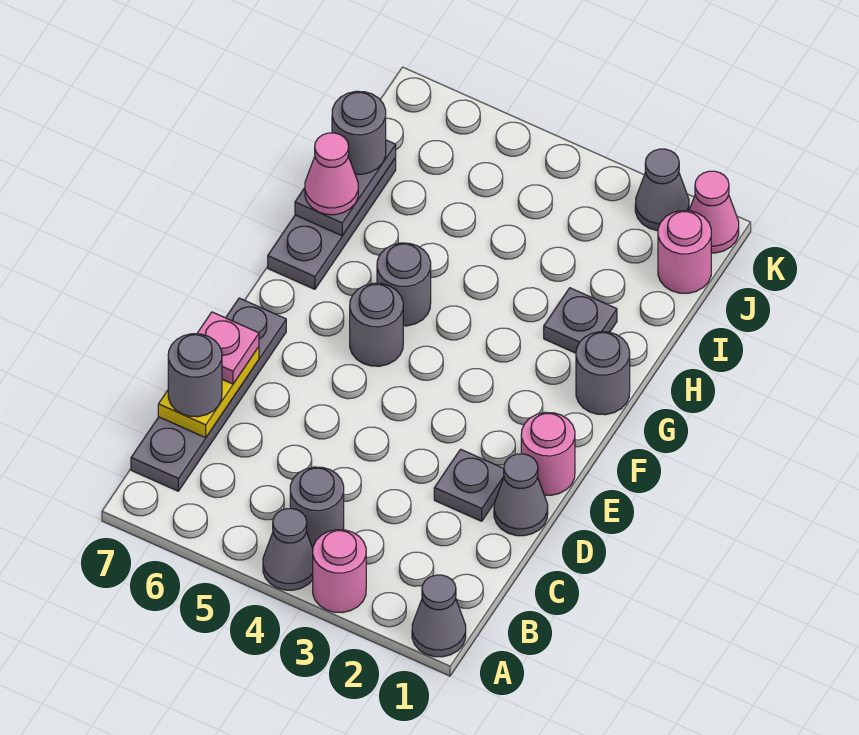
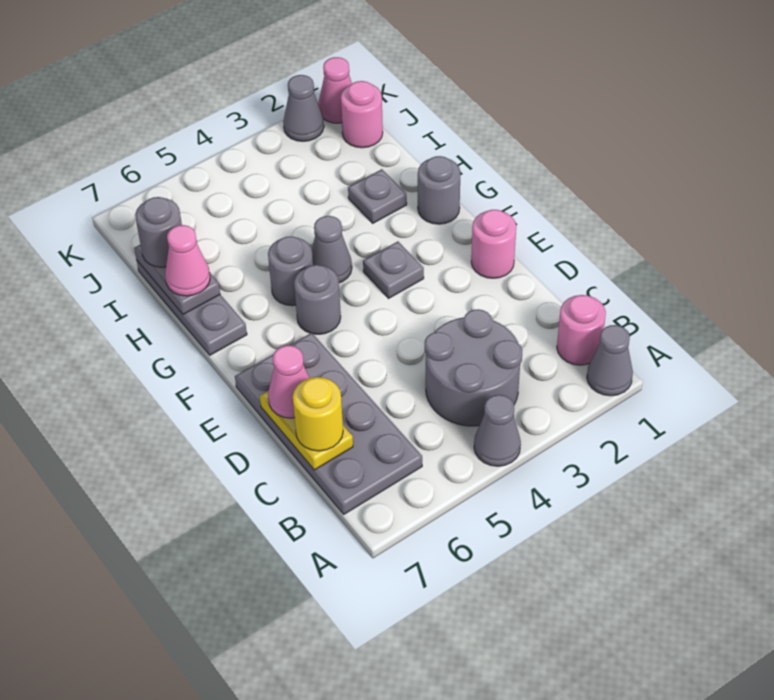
pink round brick A3 level 1 -> pink round brick B1 level 1
grey round brick B4 level 1 -> grey round brick B3:C4 level 1
grey plate B7:E7 level 1 -> grey plate B6:E7 level 1
grey round brick C7 level 3 -> yellow round brick C7 level 3
grey cone D1 level 1 -> grey cone G4 level 1
grey plate D2 level 1 -> grey plate F3 level 1
pink plate D7 level 3 -> pink cone D7 level 3

